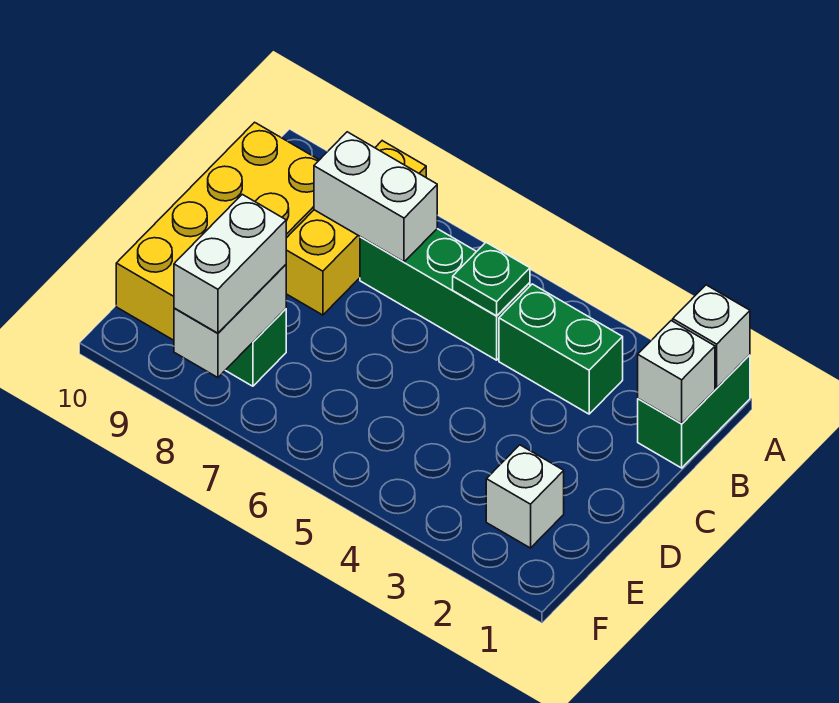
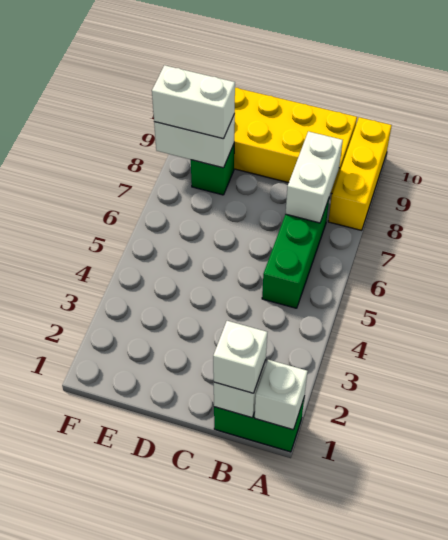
yellow brick A8:C8 level 1 -> yellow brick A8:A10 level 1
green brick B3:B4 level 1 -> none
green plate B5 level 2 -> none
white brick E2 level 1 -> white brick B1 level 3

